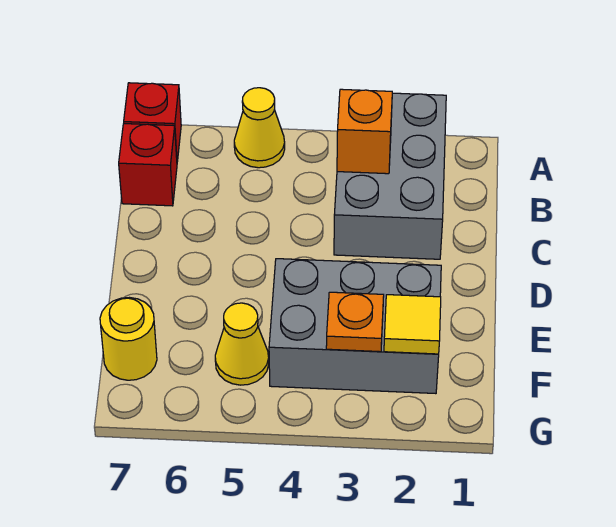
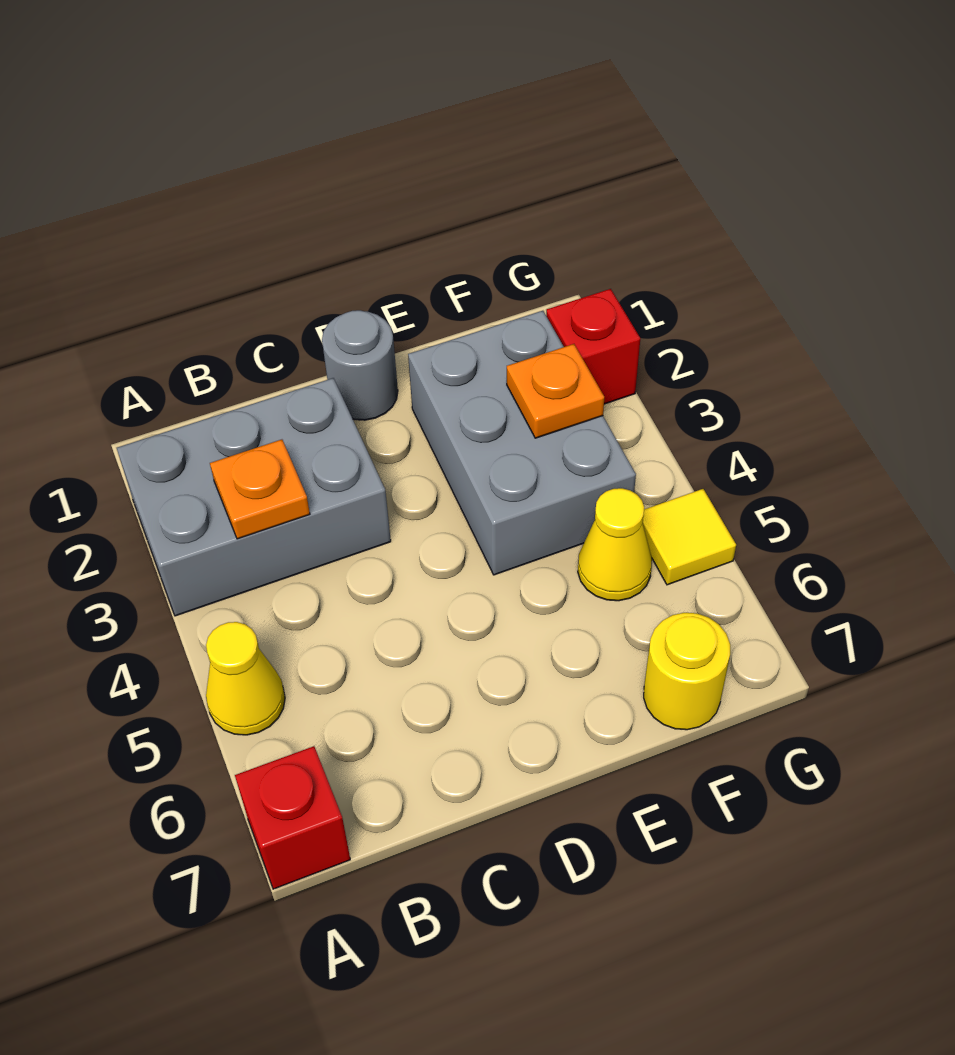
orange brick B3 level 2 -> orange plate B3 level 2
red brick B7 level 1 -> red brick G2 level 1
none -> grey round brick D1 level 1
yellow tile F2 level 2 -> yellow tile G5 level 1

